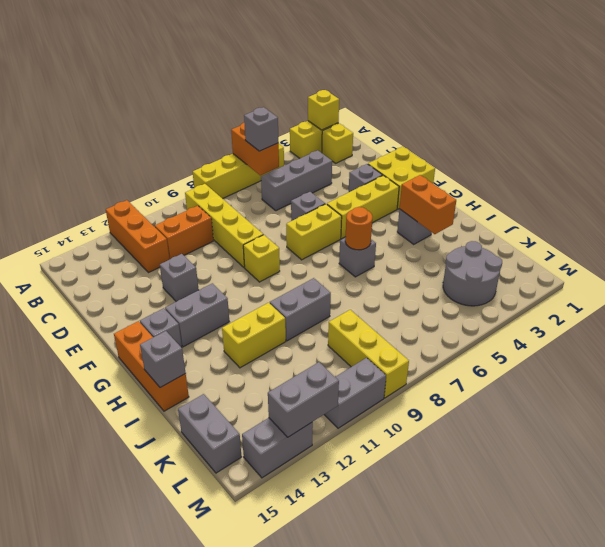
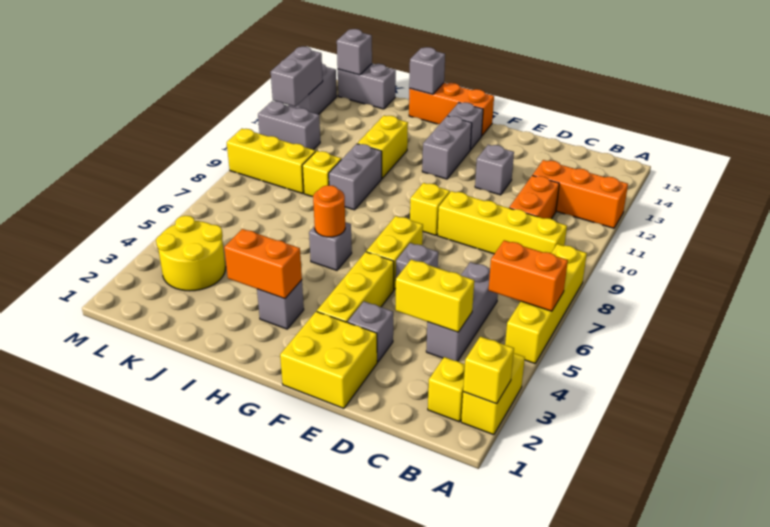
grey brick B6 level 3 -> grey brick L15 level 2
none -> yellow brick C4:D4 level 2
none -> yellow brick J9 level 1
grey round brick K3:L4 level 1 -> yellow round brick K3:L4 level 1
grey brick M10:M11 level 1 -> grey brick L11:M11 level 1

